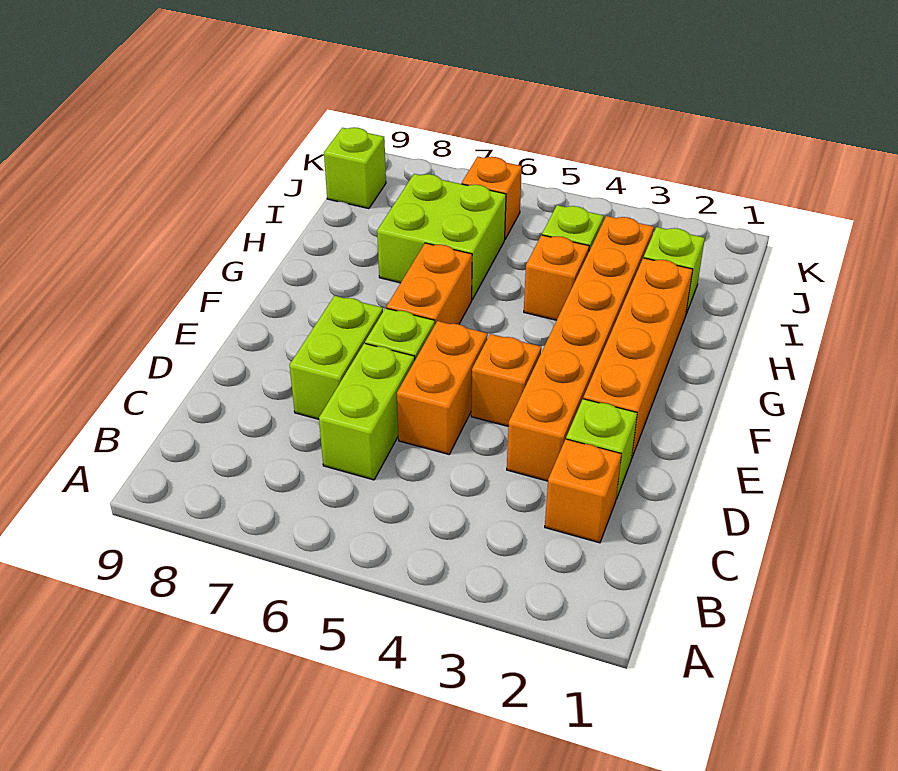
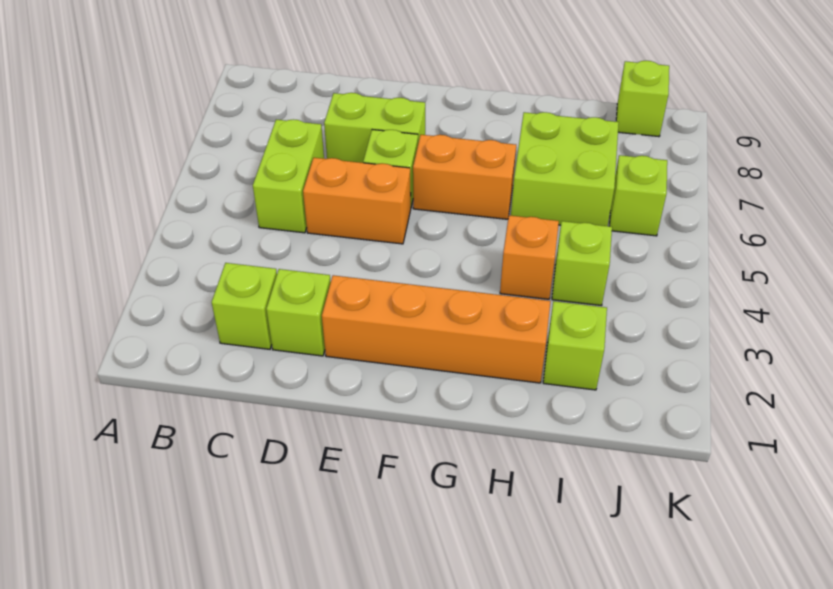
orange brick C2 level 1 -> lime brick C2 level 1
lime brick C6:D6 level 1 -> lime brick C5:C6 level 1
orange brick D3:I3 level 1 -> none
orange brick E4 level 1 -> none
orange brick J6 level 1 -> lime brick J6 level 1

